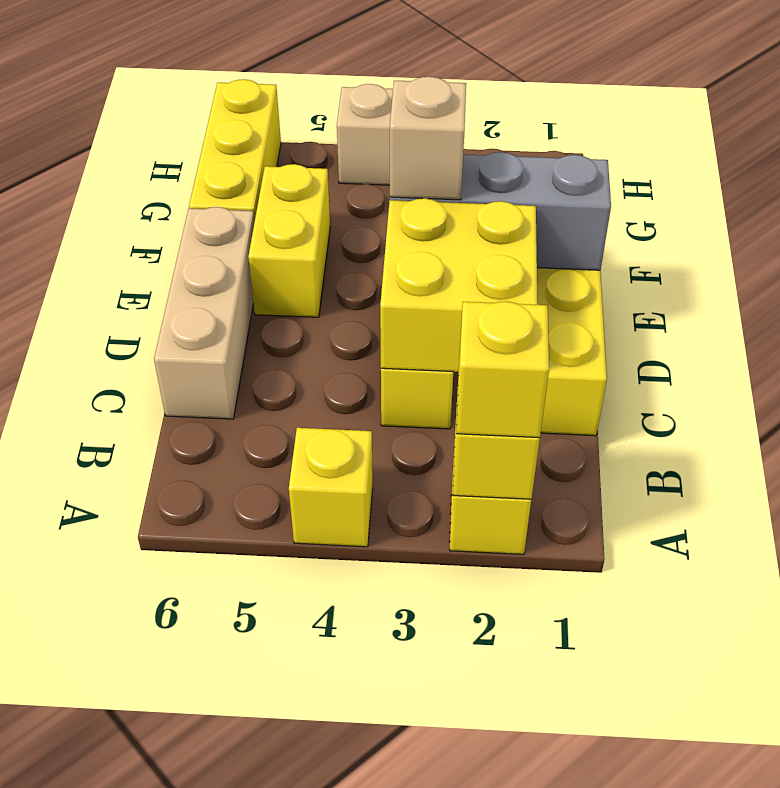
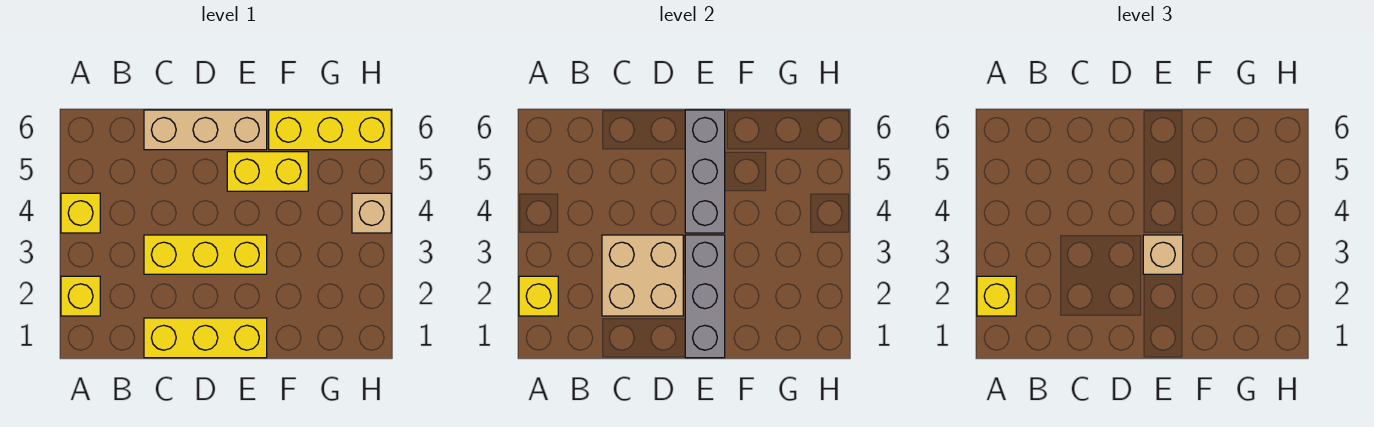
yellow brick C2:D3 level 2 -> tan brick C2:D3 level 2
none -> grey brick E4:E6 level 2

